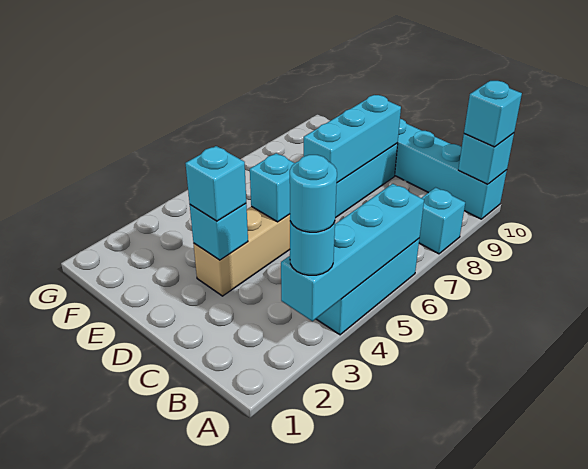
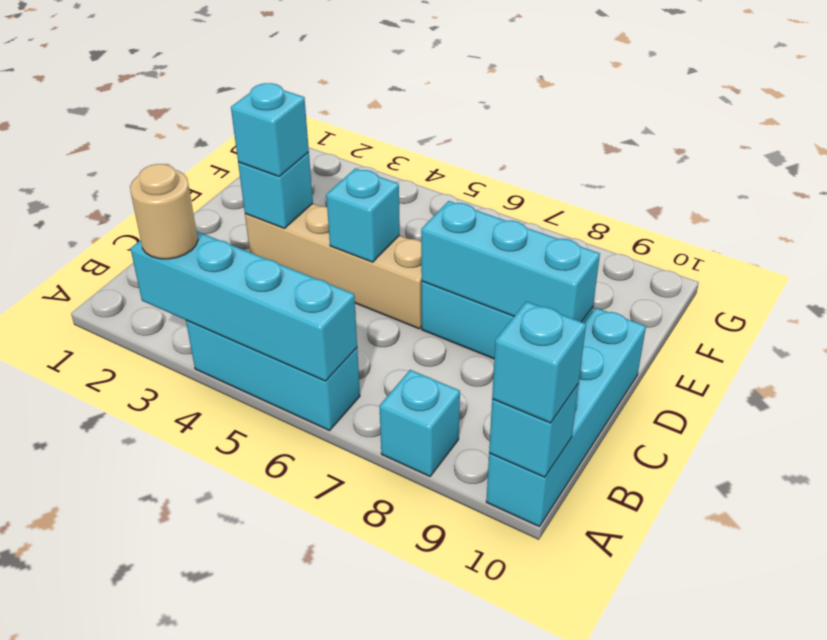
cyan round brick A3 level 3 -> tan round brick A3 level 3
cyan round brick A3 level 4 -> none

